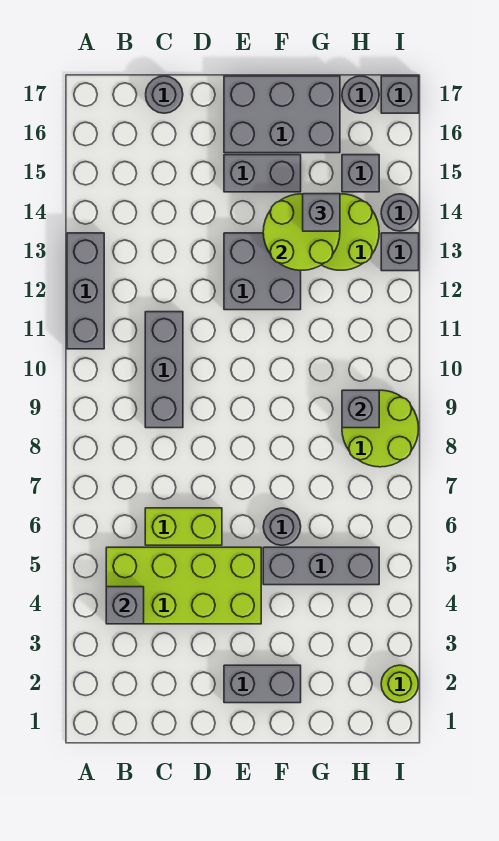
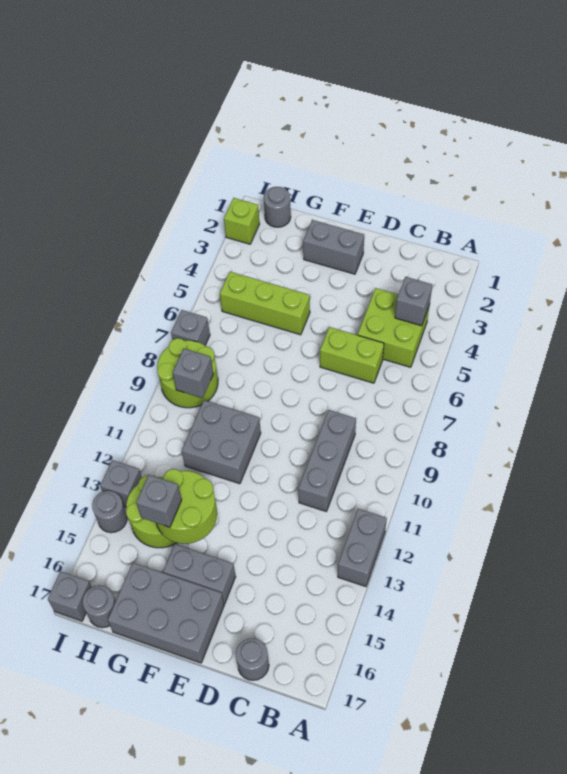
grey brick A11:A13 level 1 -> grey brick A12:A13 level 1
lime brick B4:E5 level 1 -> lime brick B4:C5 level 1
grey brick E12:F13 level 1 -> grey brick F10:G11 level 1
grey brick F5:H5 level 1 -> lime brick F5:H5 level 1
grey round brick F6 level 1 -> grey round brick H1 level 1
grey brick H15 level 1 -> grey brick I7 level 1
lime round brick I2 level 1 -> lime brick I2 level 1

